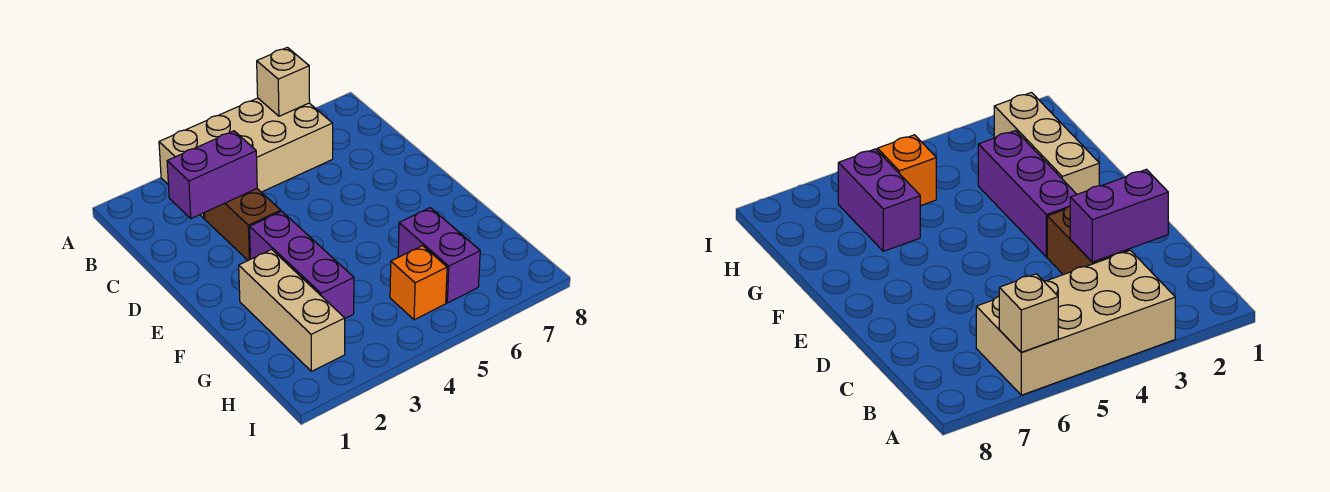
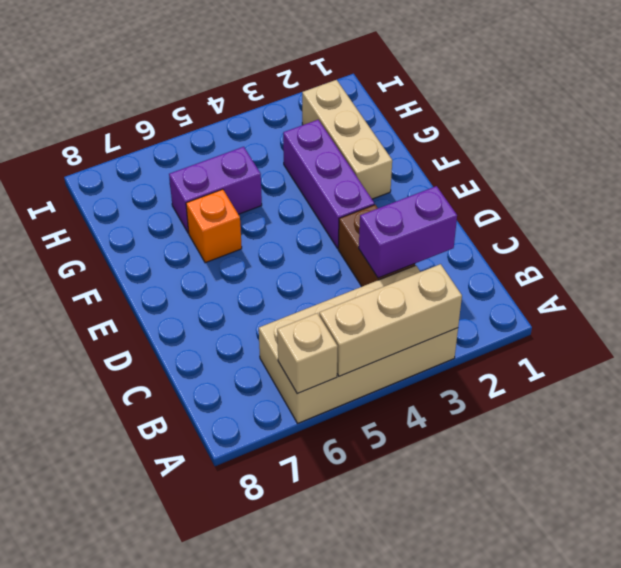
none -> tan brick A3:A5 level 2
purple brick G6:H6 level 1 -> purple brick G5:G6 level 1
orange brick H5 level 1 -> orange brick F6 level 1

